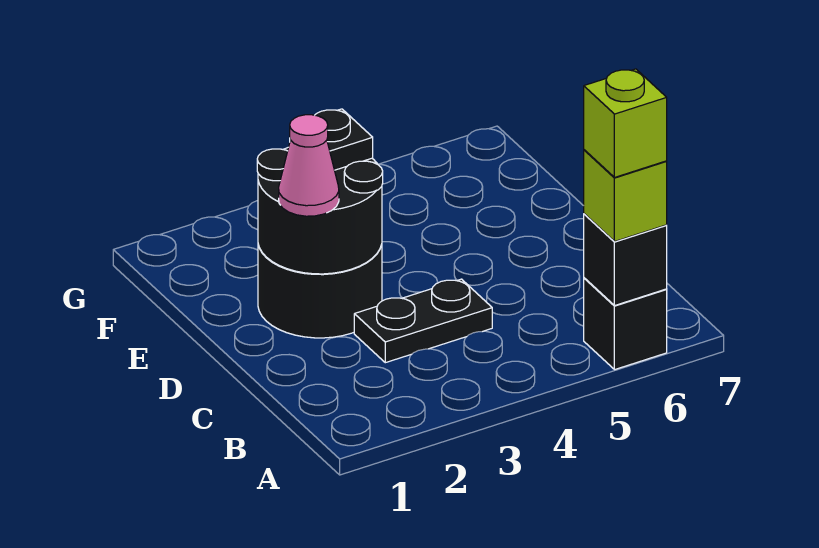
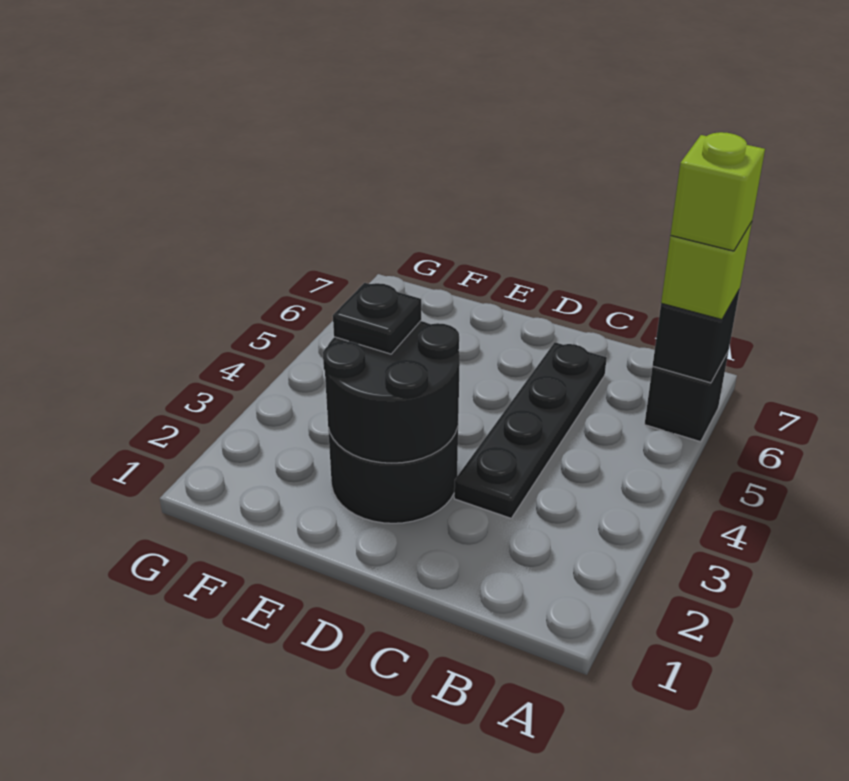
black plate C3:C4 level 1 -> black plate C3:C6 level 1
pink cone D2 level 3 -> none

